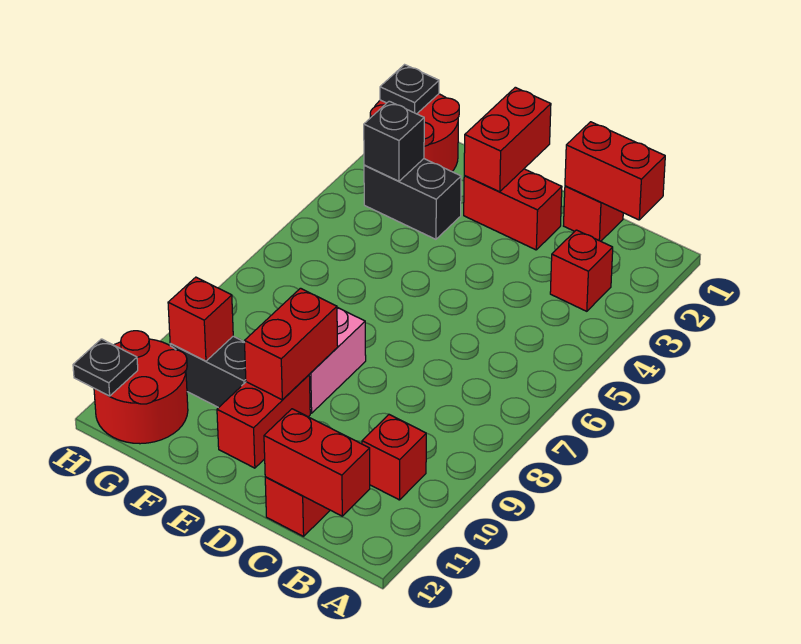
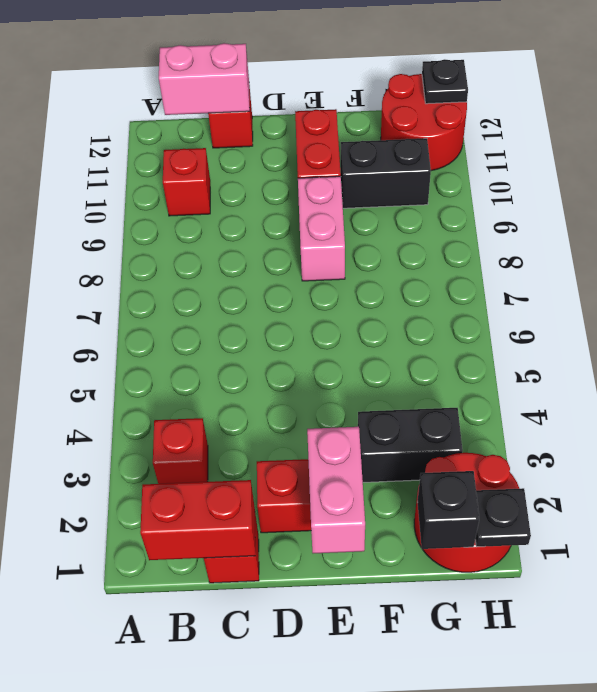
red brick B12:C12 level 2 -> pink brick B12:C12 level 2
red brick E1:E2 level 2 -> pink brick E1:E2 level 2
red brick E9:E10 level 2 -> none
black brick G3 level 2 -> black brick G1 level 2
red brick G10 level 2 -> none

